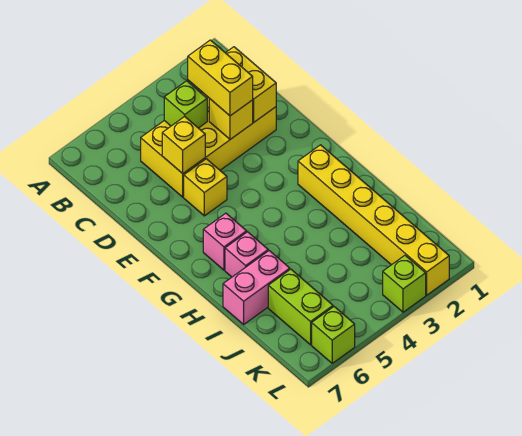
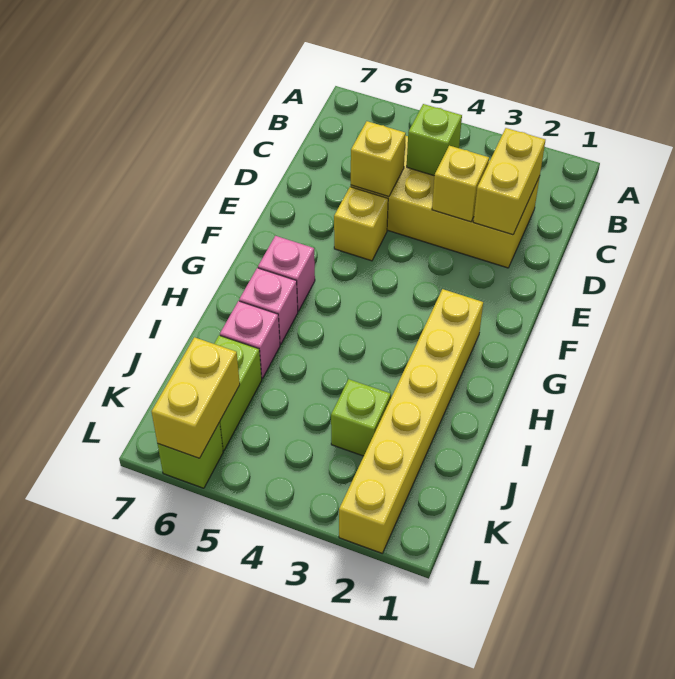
yellow brick C3:D3 level 3 -> yellow brick K6:L6 level 2
pink brick I6:I7 level 1 -> pink brick I6 level 1
lime brick L3 level 1 -> lime brick J3 level 1

